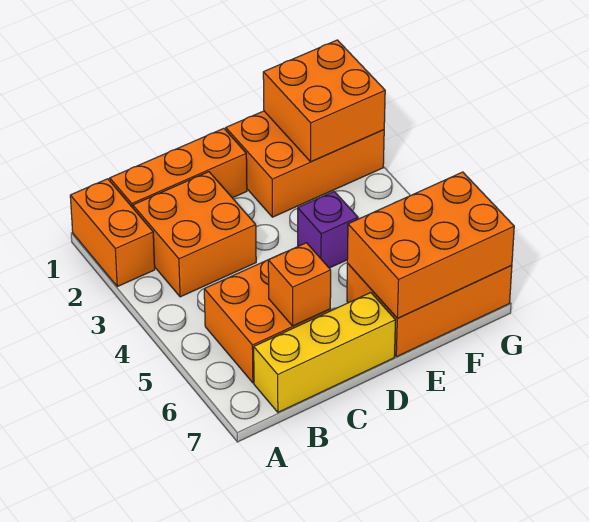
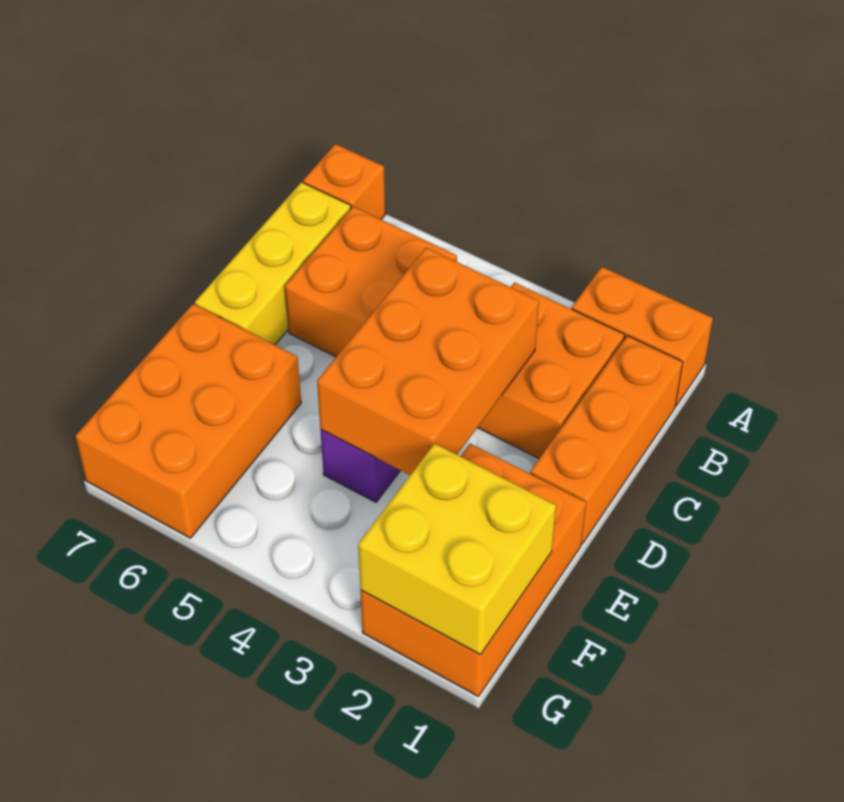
orange brick C6 level 2 -> orange brick A7 level 1
orange brick E6:G7 level 2 -> orange brick C3:E4 level 2
orange brick F1:G2 level 2 -> yellow brick F1:G2 level 2

